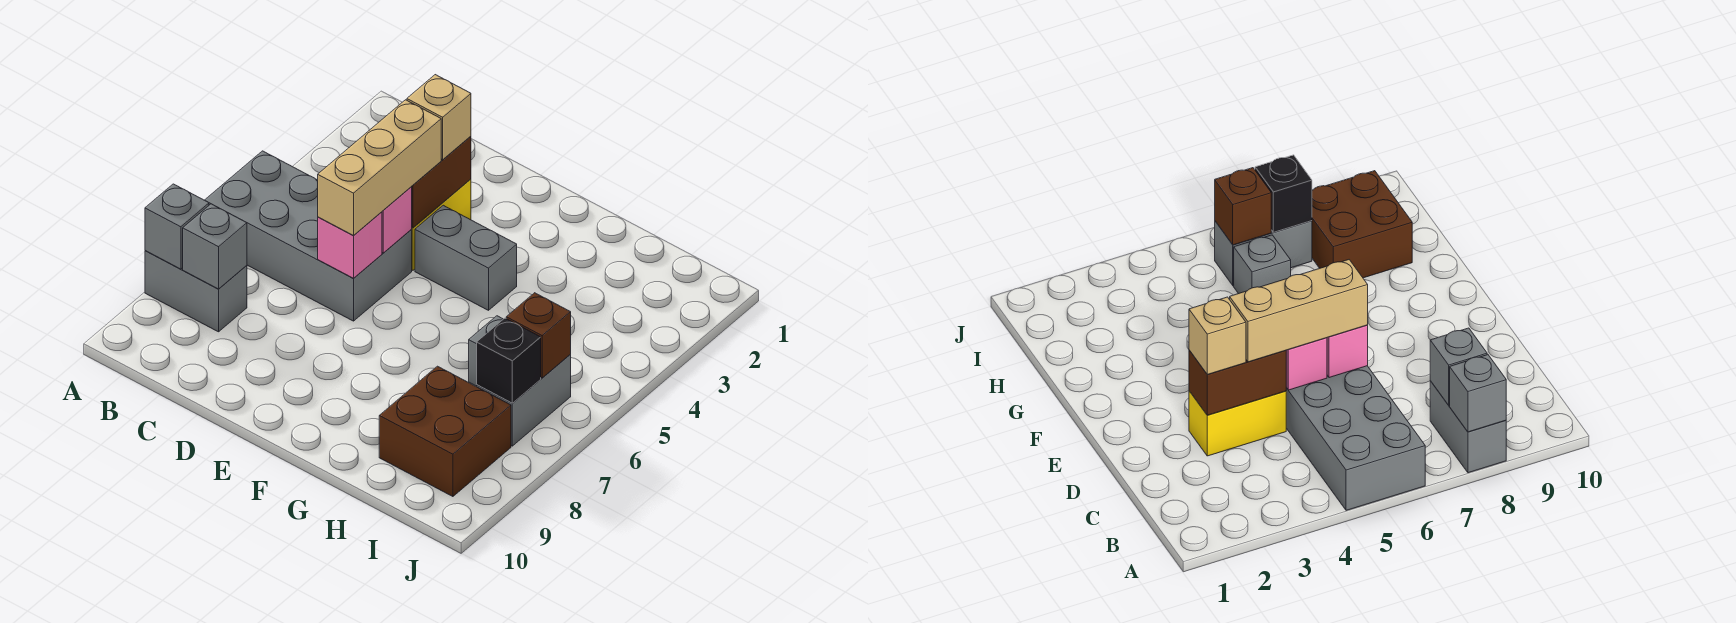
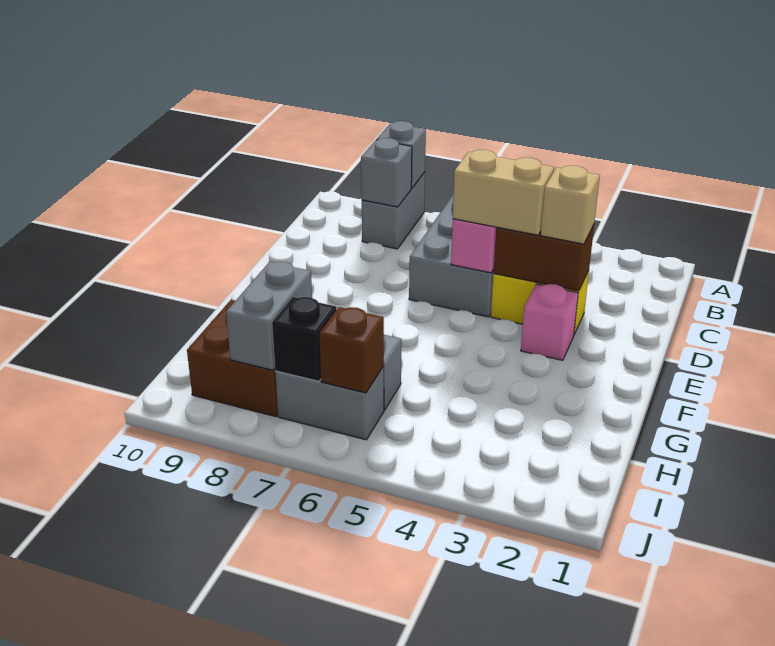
tan brick D4:D6 level 3 -> tan brick D4:D5 level 3
pink brick D6 level 2 -> pink brick E3 level 1
grey brick E4:F4 level 1 -> grey brick H8:I8 level 2

